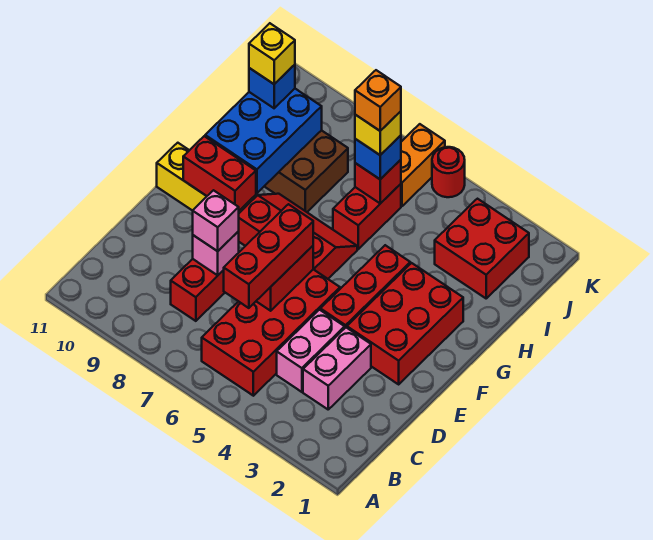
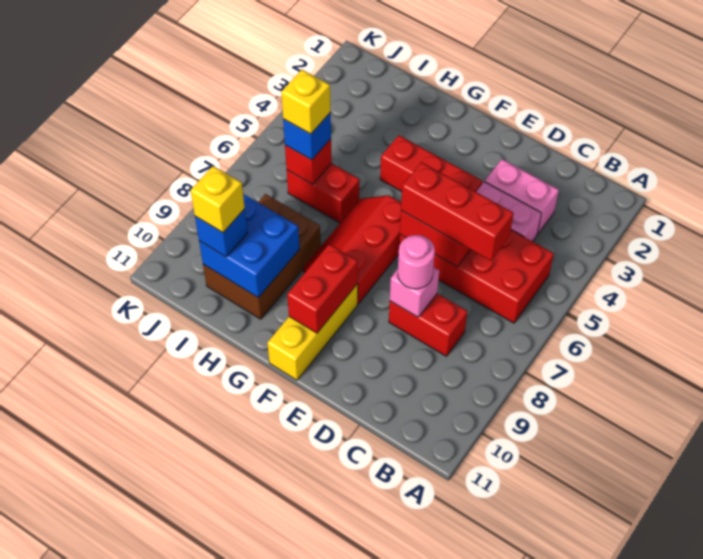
pink brick D8 level 3 -> pink round brick D8 level 3
red brick E2:G3 level 1 -> none
blue brick G9:I10 level 2 -> blue brick H9:I10 level 2
red brick I2:J3 level 1 -> none
orange brick I6 level 5 -> none
orange brick J6:K6 level 1 -> none
red round brick K5 level 1 -> none

